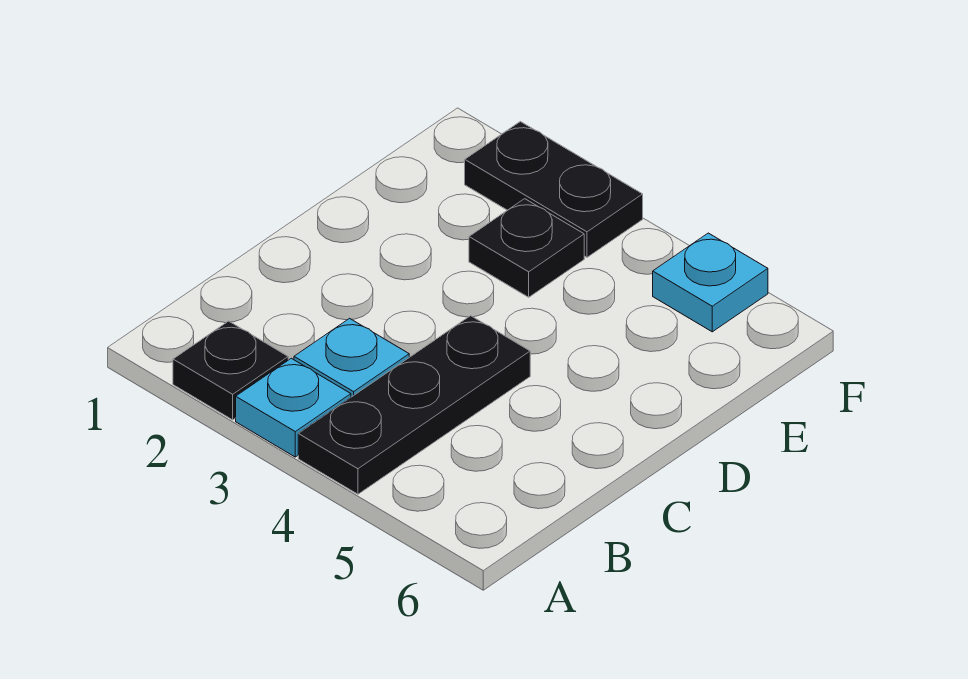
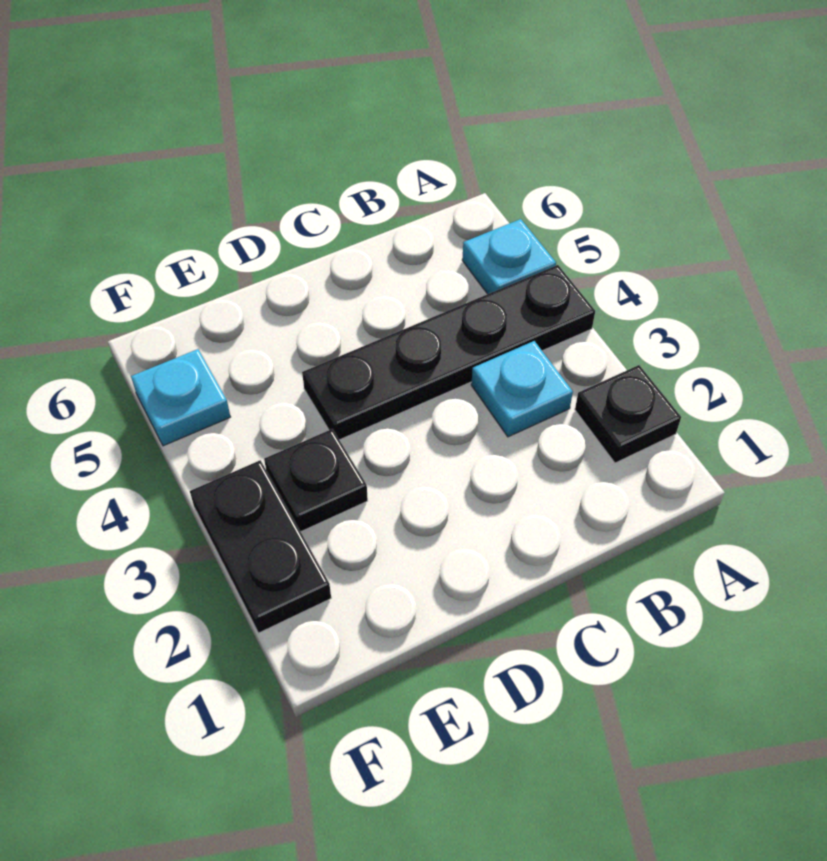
cyan plate A3 level 1 -> cyan plate A5 level 1
black plate A4:C4 level 1 -> black plate A4:D4 level 1

